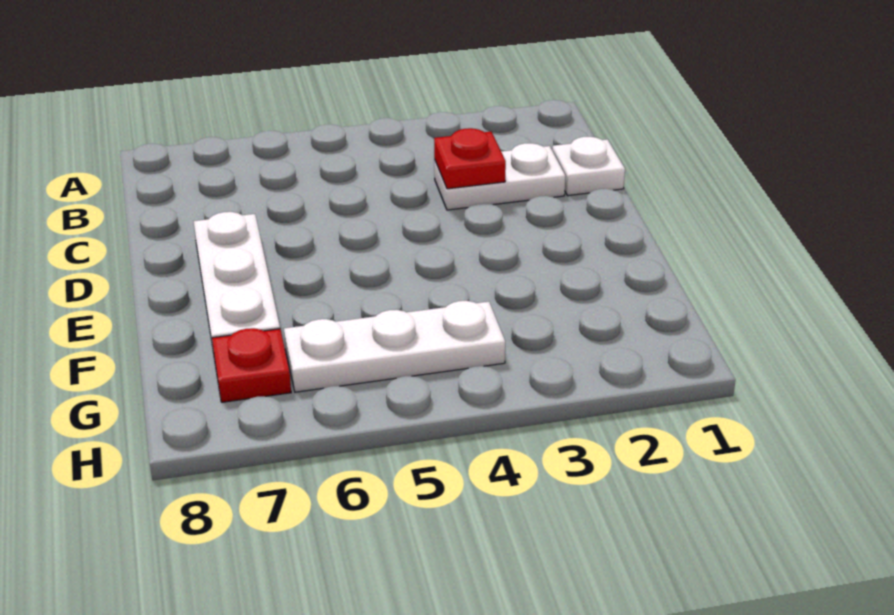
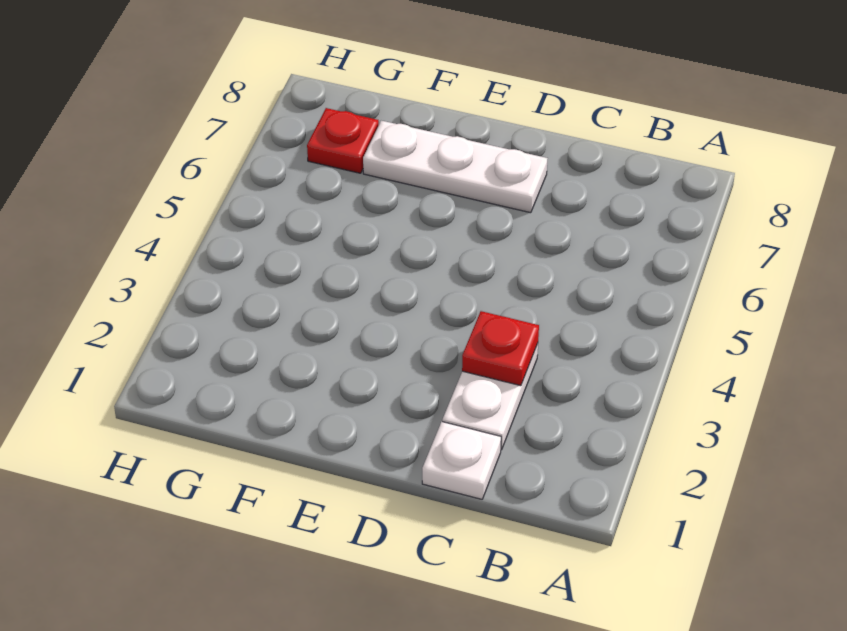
white plate G4:G6 level 1 -> none

